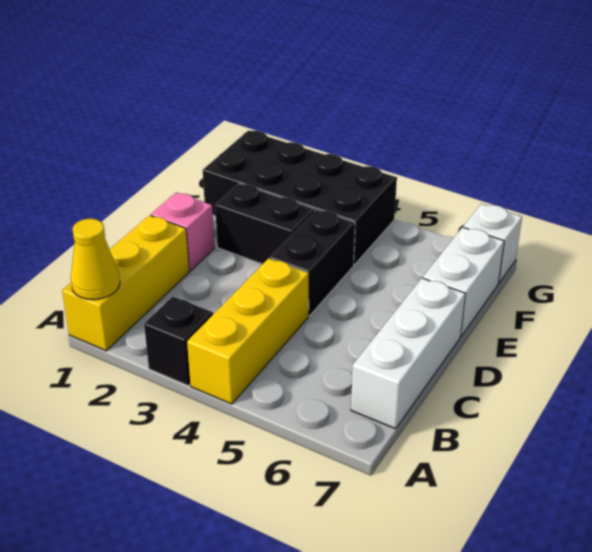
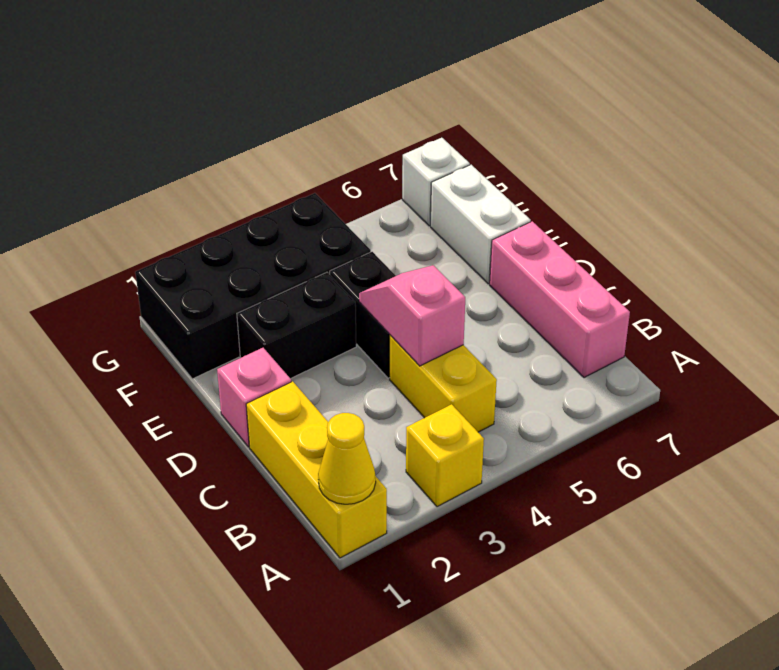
black brick A3 level 1 -> yellow brick A3 level 1
yellow brick A4:C4 level 1 -> yellow brick B4:C4 level 1
white brick B7:D7 level 1 -> pink brick B7:D7 level 1
none -> pink slope C4:D4 level 2 top C

